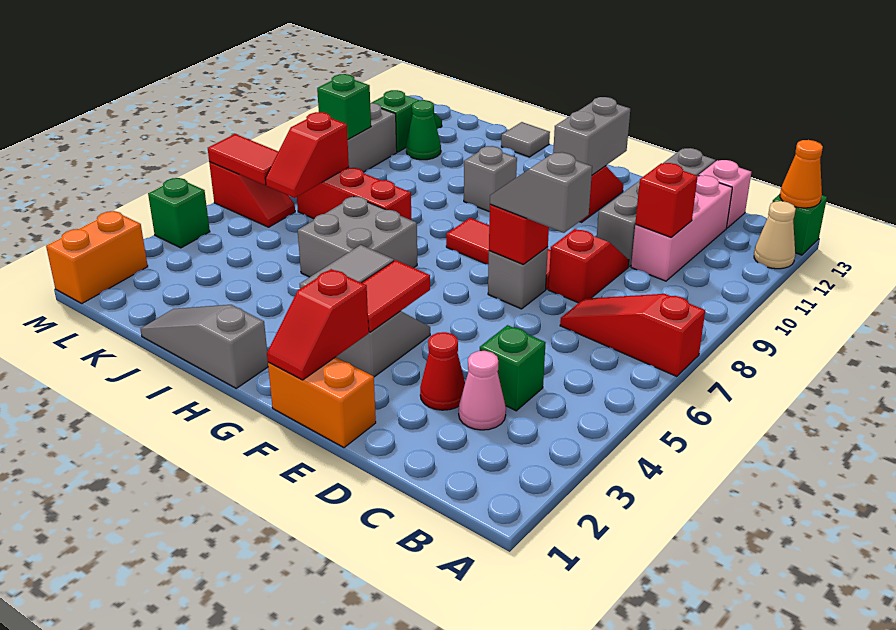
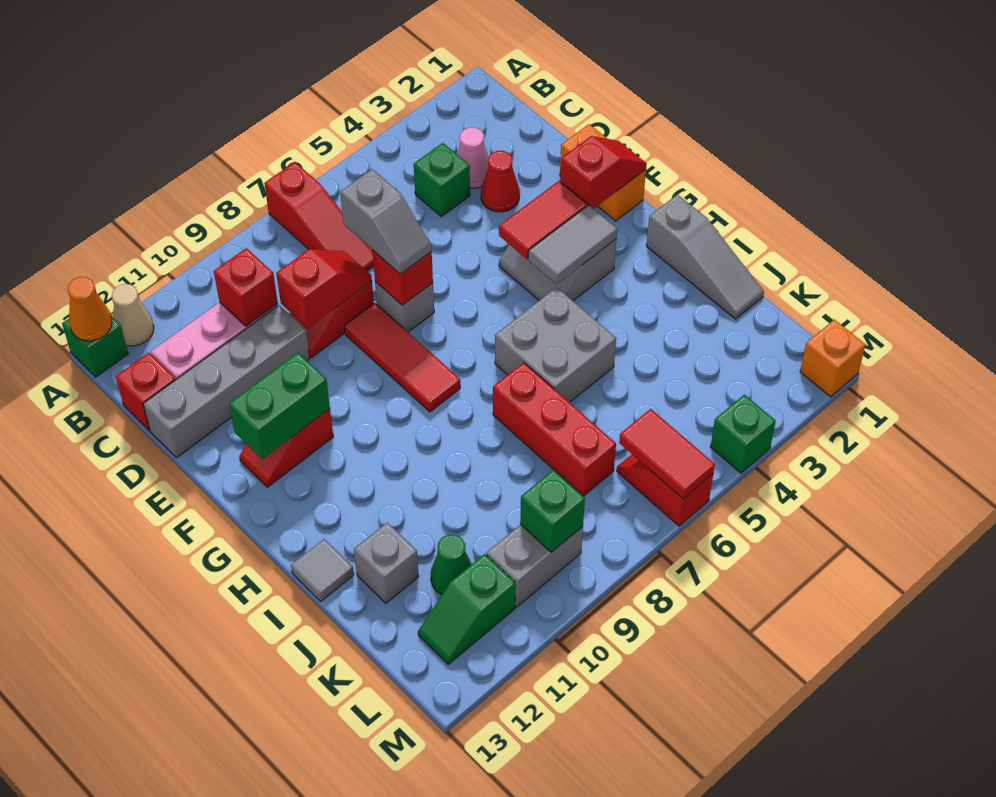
pink brick C13 level 1 -> red brick C13 level 1
grey brick F11:F12 level 2 -> green brick F11:F12 level 2
grey brick H10 level 1 -> grey brick J12 level 1
red slope K6:K7 level 2 top 7 -> red slope D8:D9 level 2 top 9
orange brick M1:M2 level 1 -> orange brick M1 level 1

